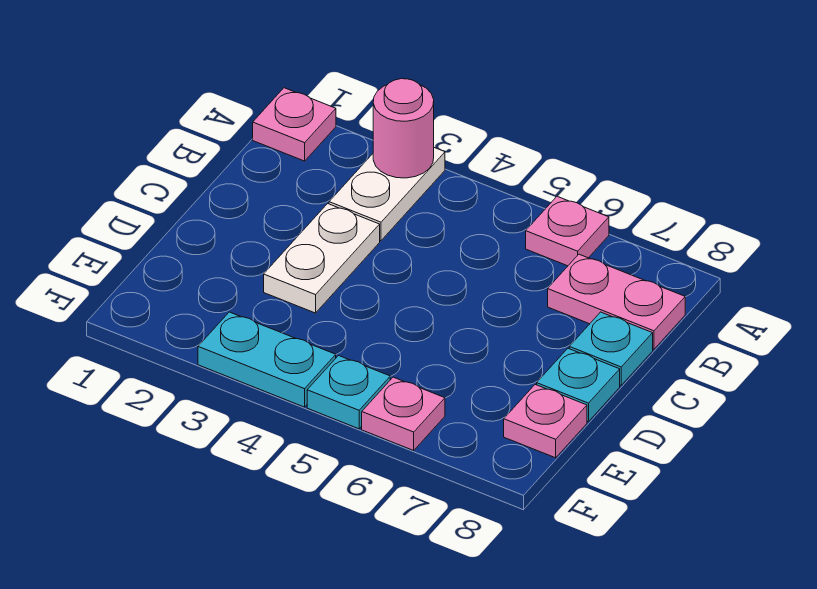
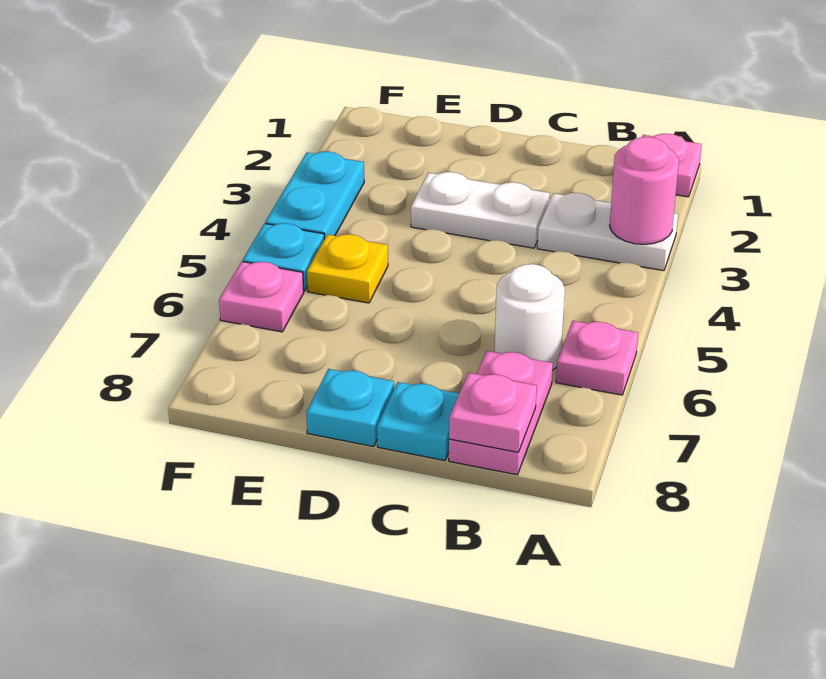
none -> white round brick B6 level 1
none -> yellow plate E5 level 1
pink plate E8 level 1 -> pink plate B8 level 2

